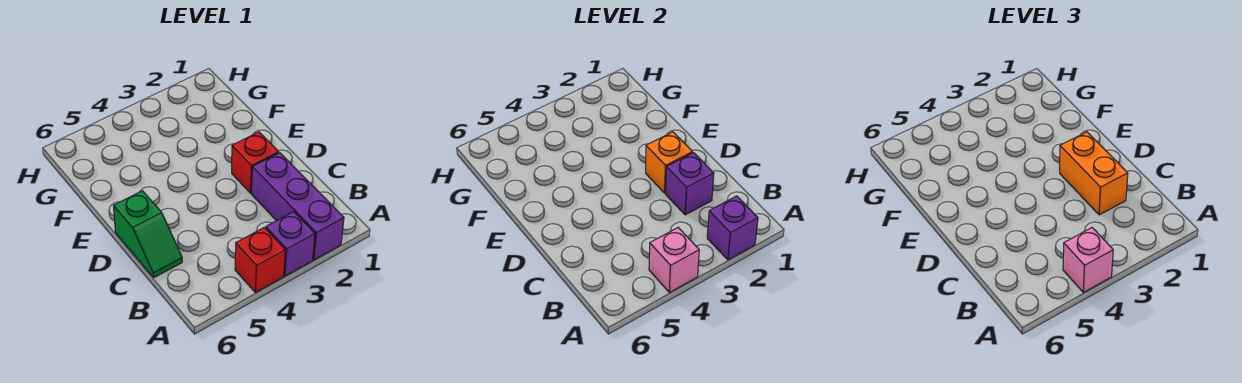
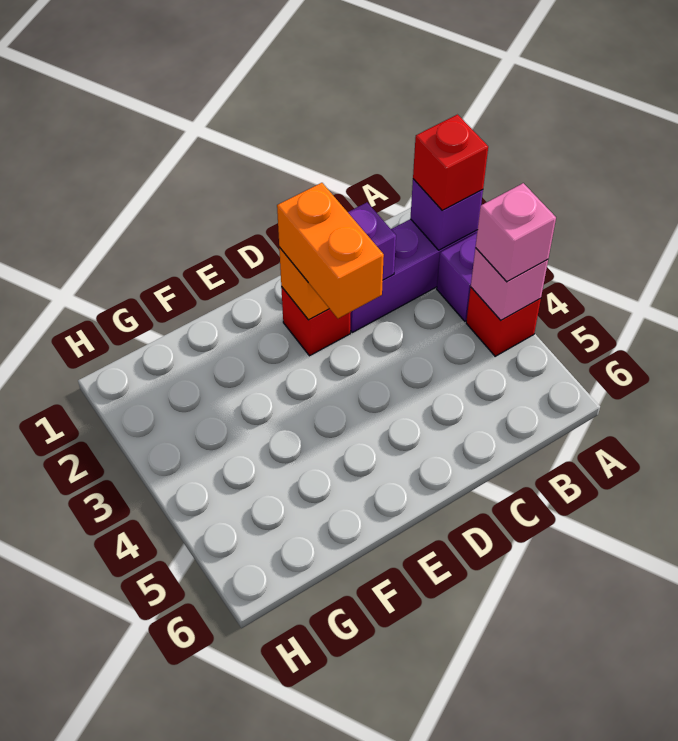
none -> red brick A2 level 3
orange brick C2:D2 level 3 -> orange brick D2:D3 level 3
green slope C6:D6 level 1 top D -> none

